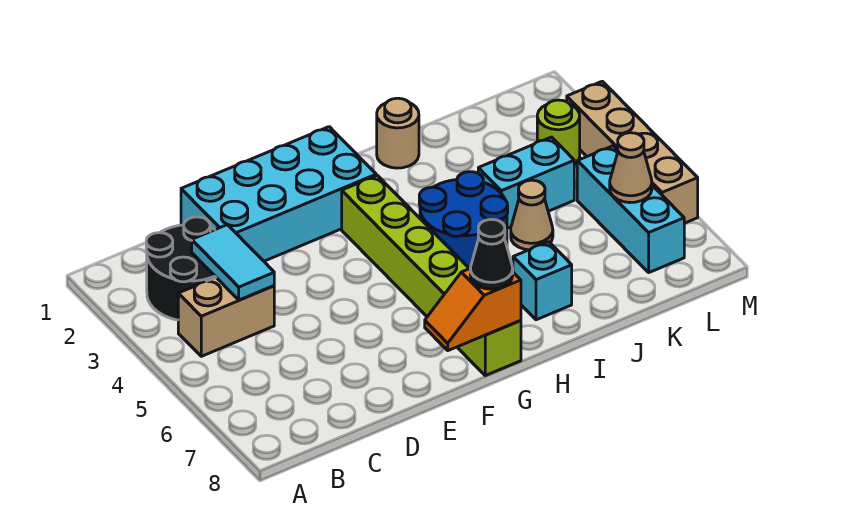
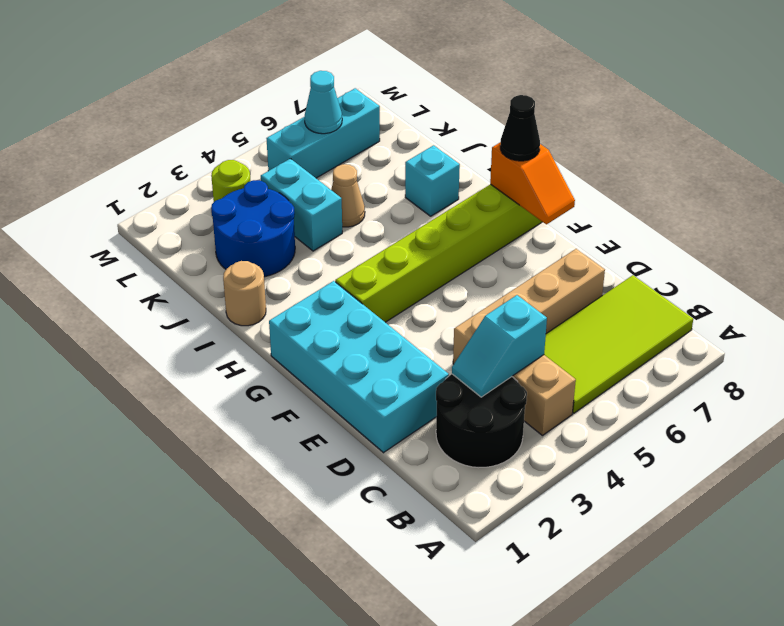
none -> lime tile B5:C8 level 1
cyan tile C3:C4 level 2 -> cyan slope C3:C4 level 2 top 4
blue round brick H4:I5 level 1 -> blue round brick J2:K3 level 1
tan cone L6 level 2 -> cyan cone L6 level 2
tan brick M3:M6 level 1 -> tan brick D4:D7 level 1

